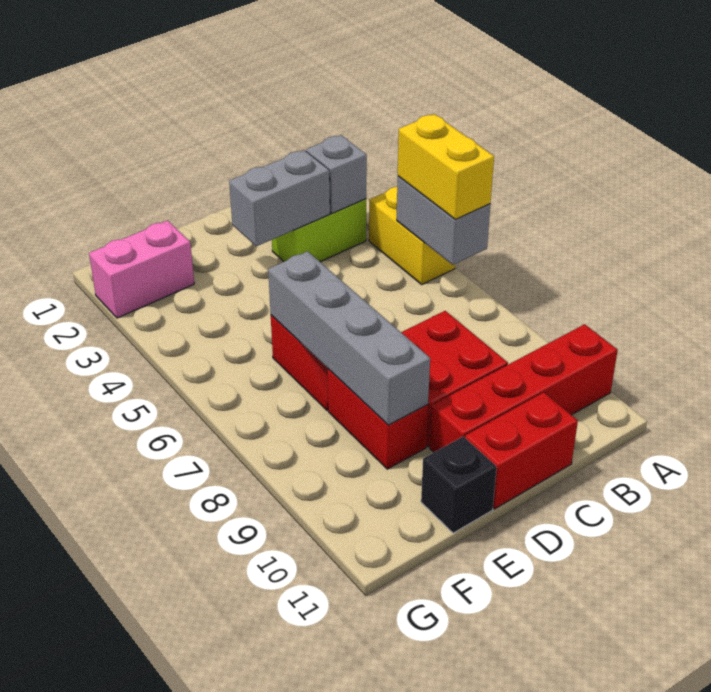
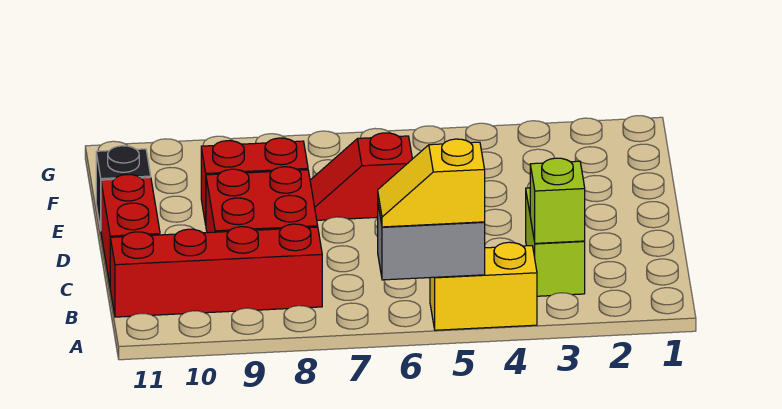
yellow brick A5:A6 level 3 -> yellow slope A5:A6 level 3 top 5
red brick A10:D10 level 1 -> red brick B8:B11 level 1
grey brick B3 level 2 -> lime brick B3 level 2
grey brick C3:D3 level 2 -> none
grey brick E6:E9 level 2 -> none
pink brick F2:G2 level 1 -> none

